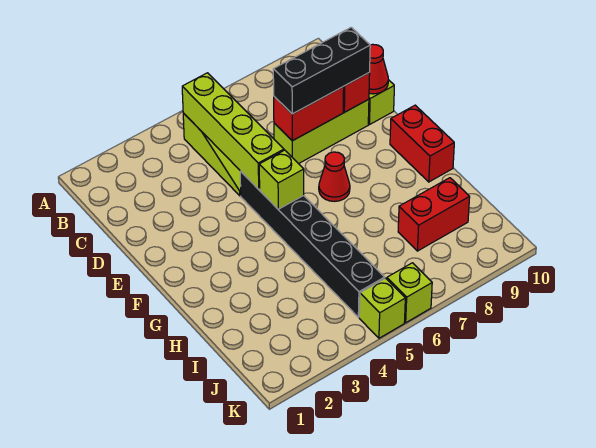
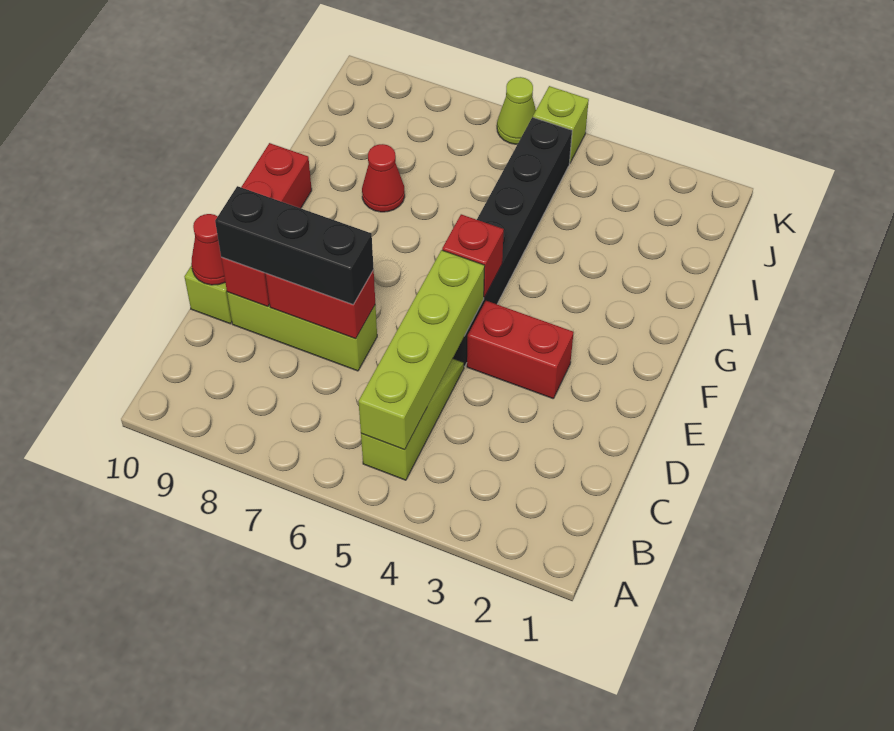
lime brick F5 level 2 -> red brick F5 level 2
red cone F7 level 1 -> red cone H8 level 1
red brick I8:I9 level 1 -> red brick E3:E4 level 1
lime brick K6 level 1 -> lime cone K6 level 1

